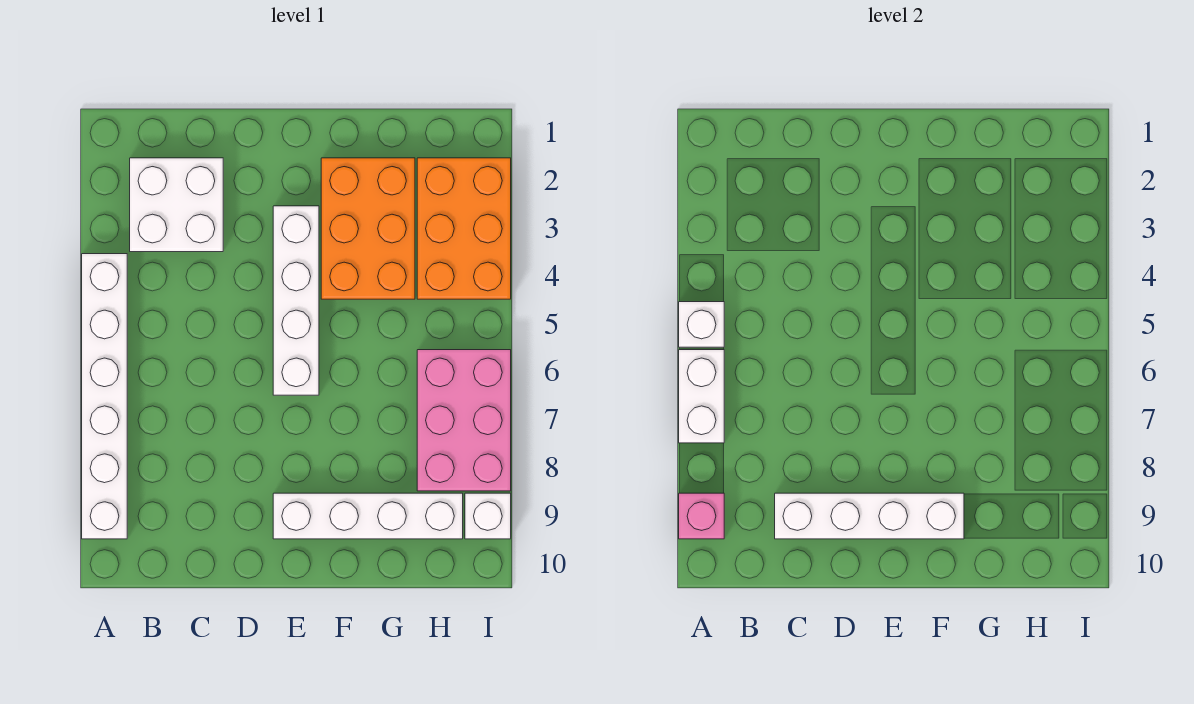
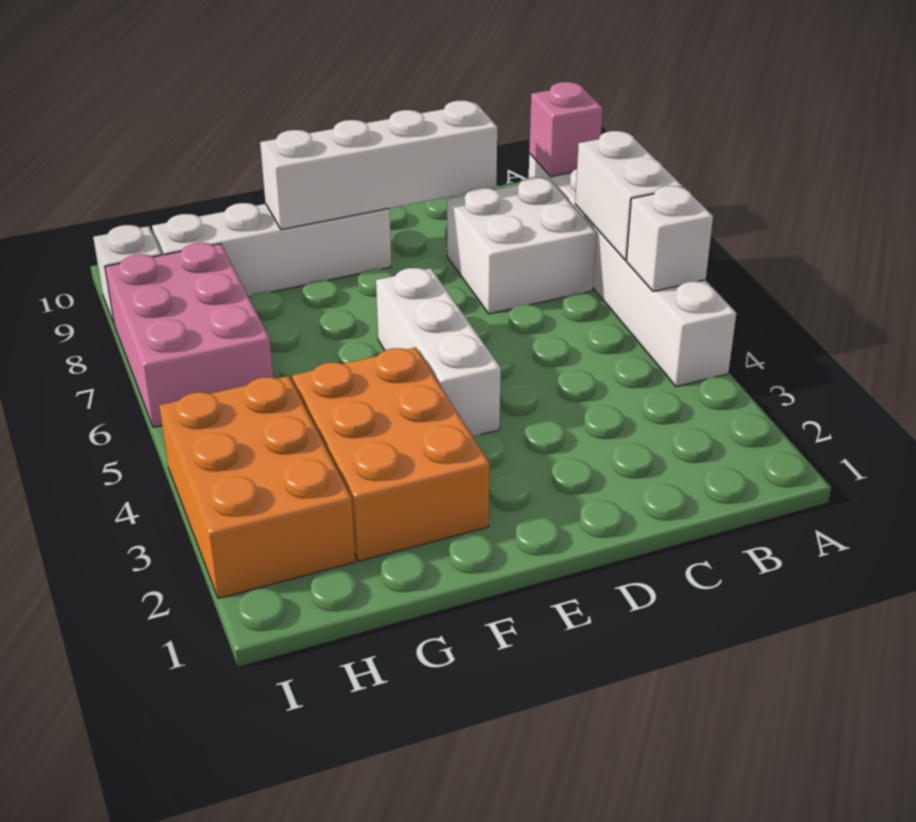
white brick B2:C3 level 1 -> white brick B7:C8 level 1
white brick E3:E6 level 1 -> white brick E4:E6 level 1

